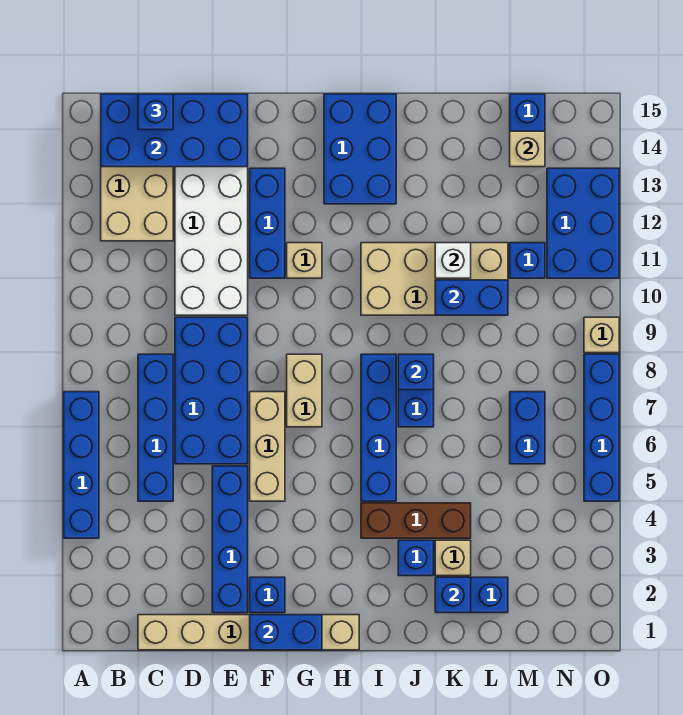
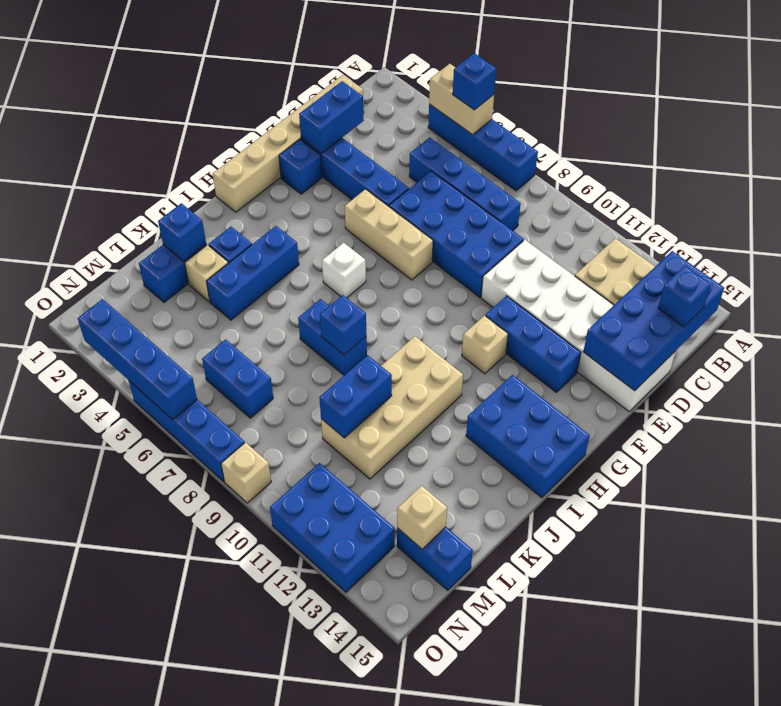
blue brick F1:G1 level 2 -> blue brick D2:E2 level 2
tan brick G7:G8 level 1 -> tan brick A4:A5 level 2
brown brick I4:K4 level 1 -> blue brick I4:K4 level 1
blue brick I5:I8 level 1 -> blue brick O3:O6 level 2
white brick K11 level 2 -> white brick H6 level 1
blue brick M11 level 1 -> blue brick A5 level 3

